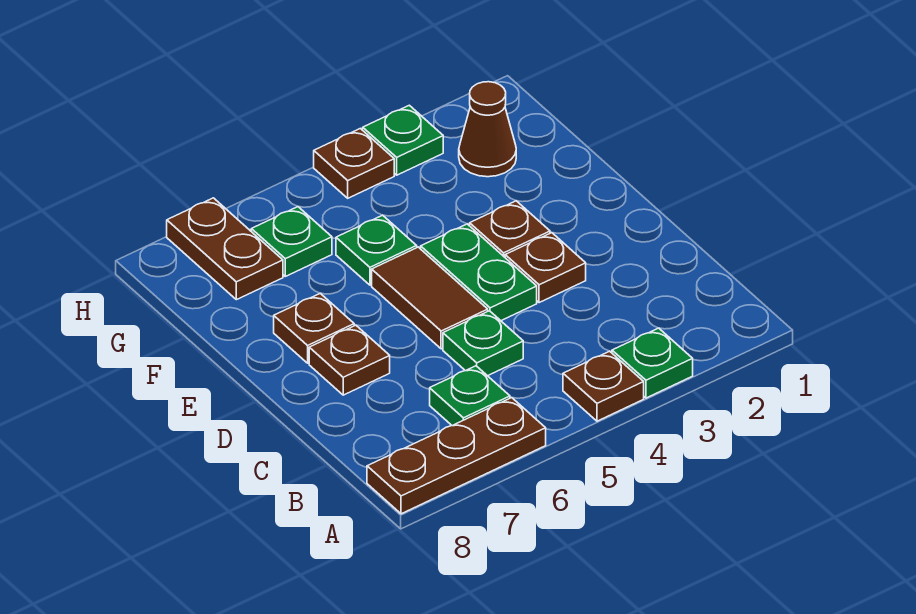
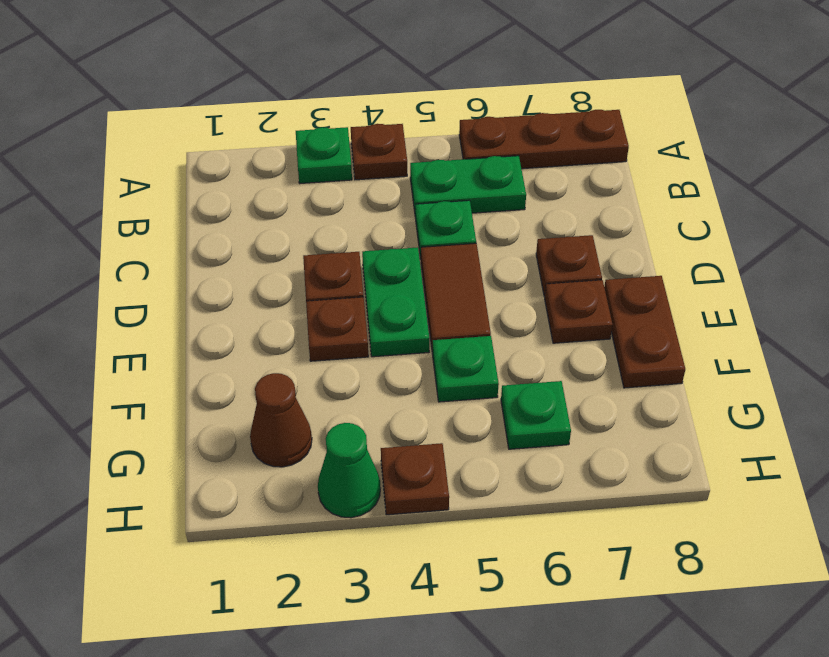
green plate B6 level 1 -> green plate B5:B6 level 1
brown plate G7:H7 level 1 -> brown plate E8:F8 level 1
green plate H3 level 1 -> green cone H3 level 1

